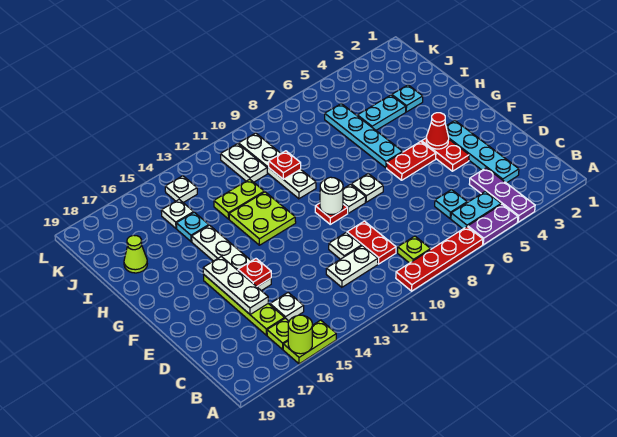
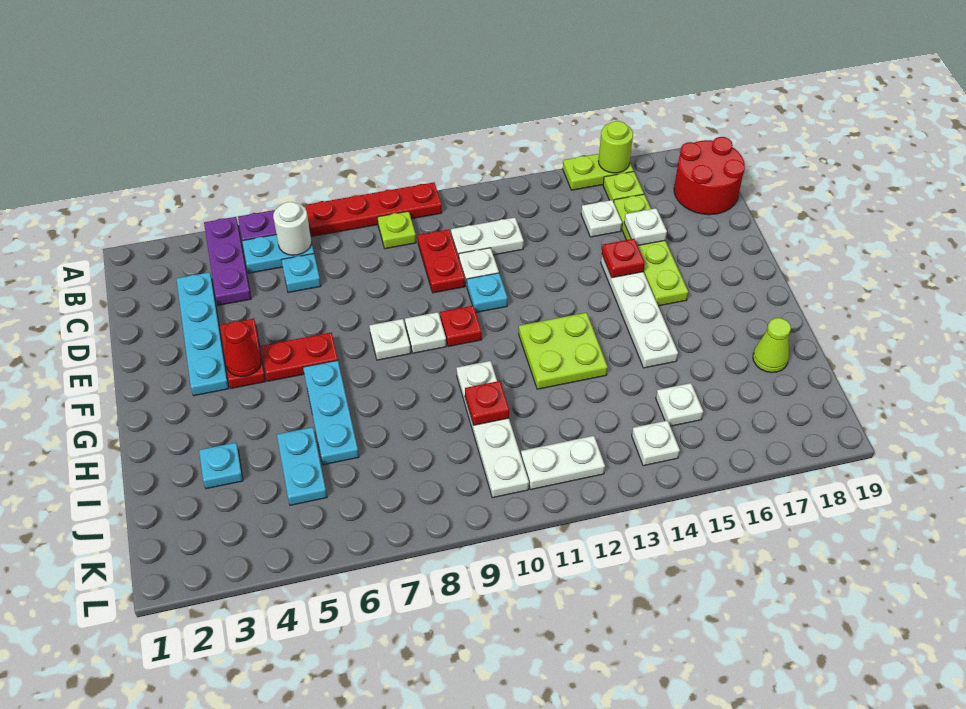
none -> red round brick B18:C19 level 1
white plate D16:F16 level 2 -> white plate D16 level 2
white round brick F10 level 2 -> white round brick B6 level 2
cyan plate G6:J6 level 1 -> cyan plate G6:I6 level 1
cyan plate I4:I5 level 1 -> cyan plate I5:J5 level 1
lime plate I12:I13 level 1 -> none
cyan plate I15 level 1 -> cyan plate E11 level 1
white plate J11:K11 level 1 -> white plate K11:K12 level 1

